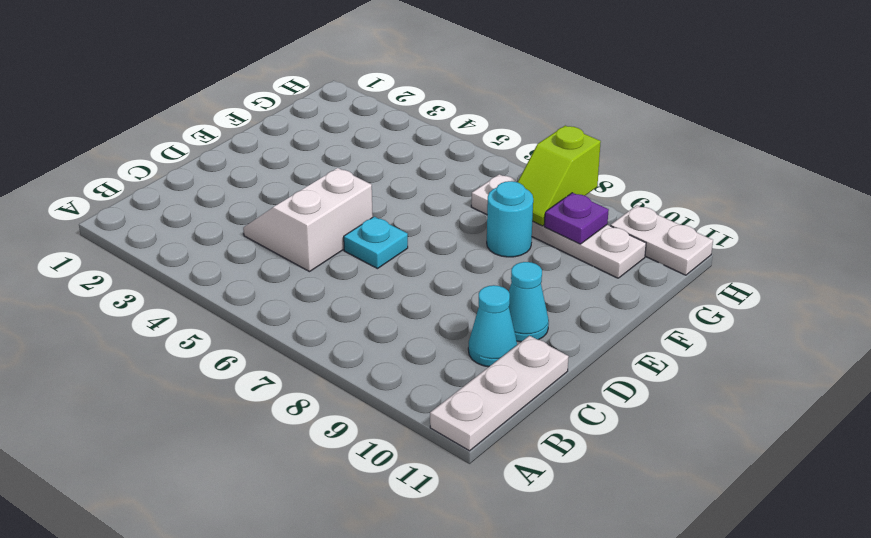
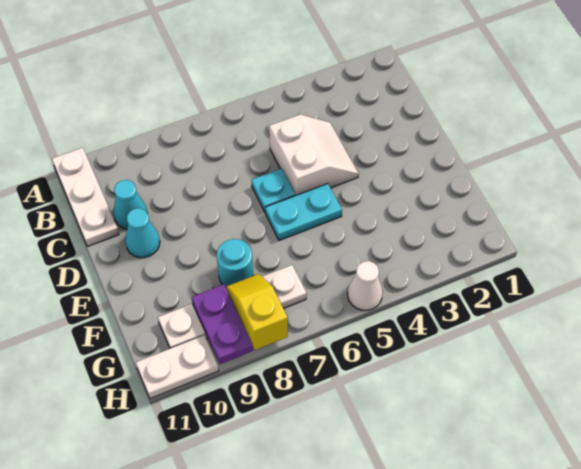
none -> cyan plate E5:E6 level 1
lime slope G8:H8 level 2 top H -> yellow slope G8:H8 level 2 top H
purple plate G9 level 2 -> purple plate G9:H9 level 2
none -> white cone H5 level 1

